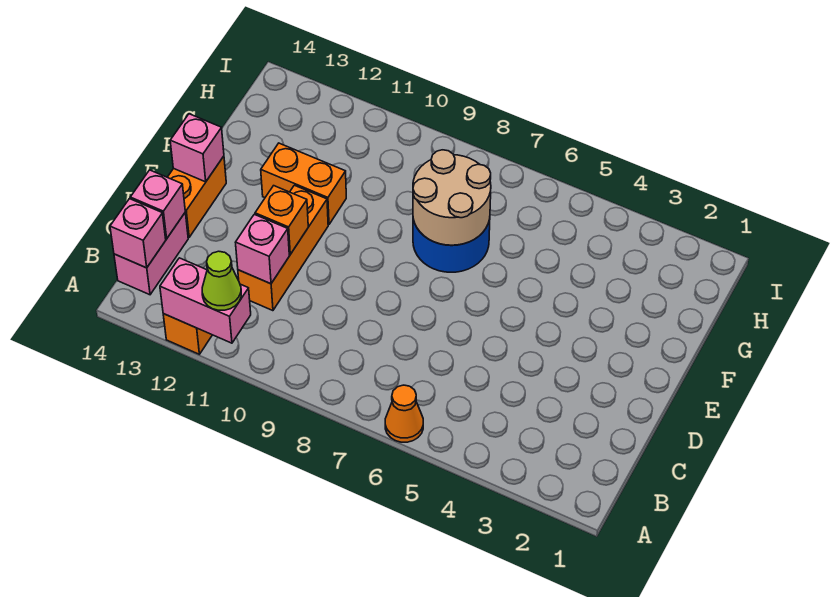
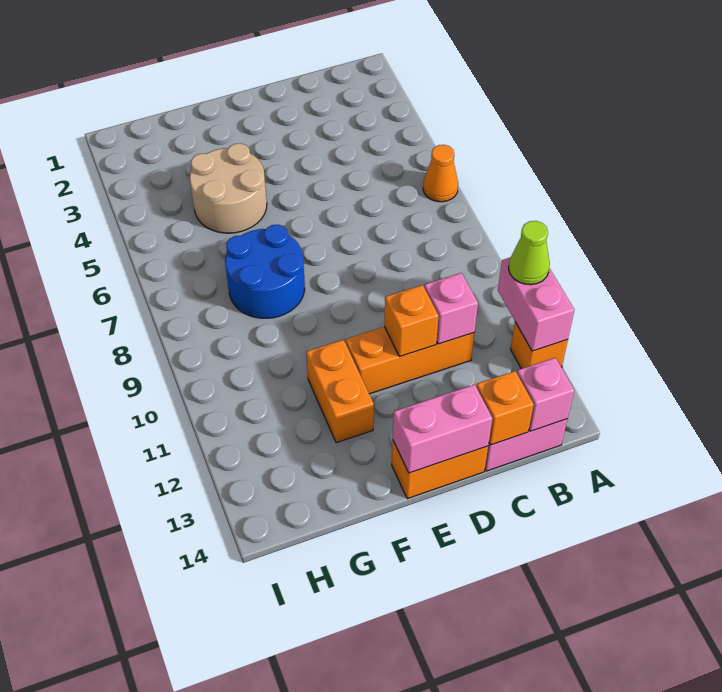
pink brick C14 level 2 -> orange brick C14 level 2
pink brick E14 level 2 -> pink brick D14:E14 level 2
tan round brick F7:G8 level 2 -> tan round brick F4:G5 level 1

